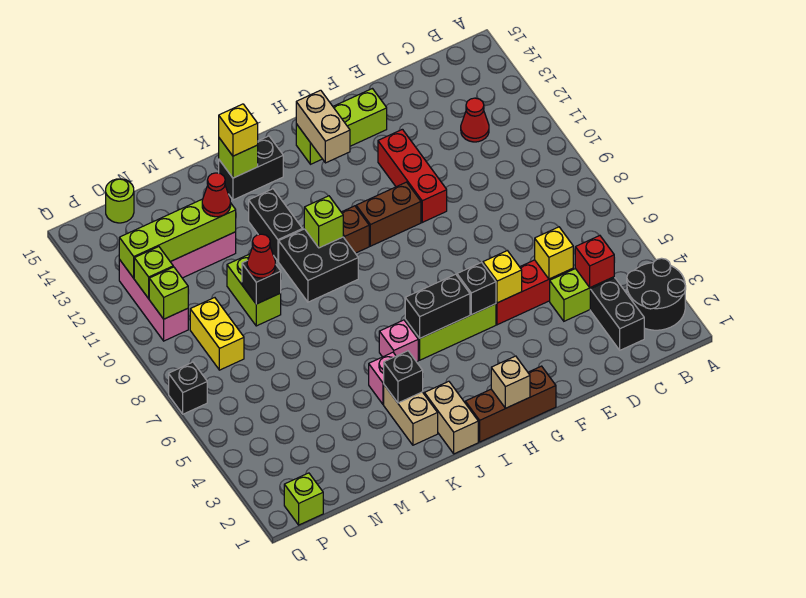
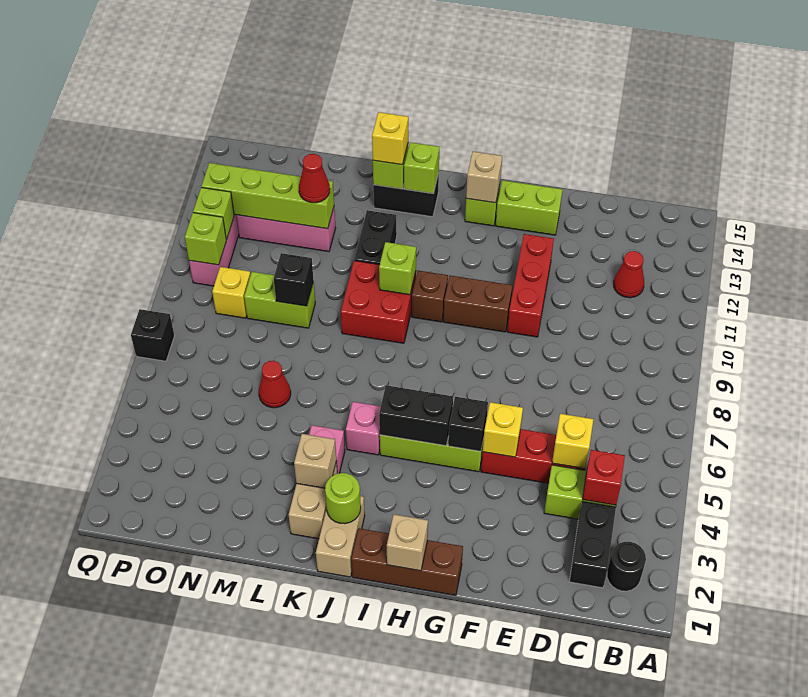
black round brick A2:B3 level 1 -> black round brick B2 level 1
tan brick H13:H14 level 2 -> tan brick H14 level 2
black brick J9:K10 level 1 -> red brick J9:K10 level 1
black brick K3 level 2 -> tan brick K3 level 2
lime brick M9:M10 level 1 -> lime brick M9:N9 level 1
red cone M9 level 3 -> red cone M6 level 1
yellow brick O8:O9 level 1 -> yellow brick O9 level 1
lime round brick O15 level 1 -> lime round brick J2 level 2
lime brick P1 level 1 -> lime brick J14 level 2

